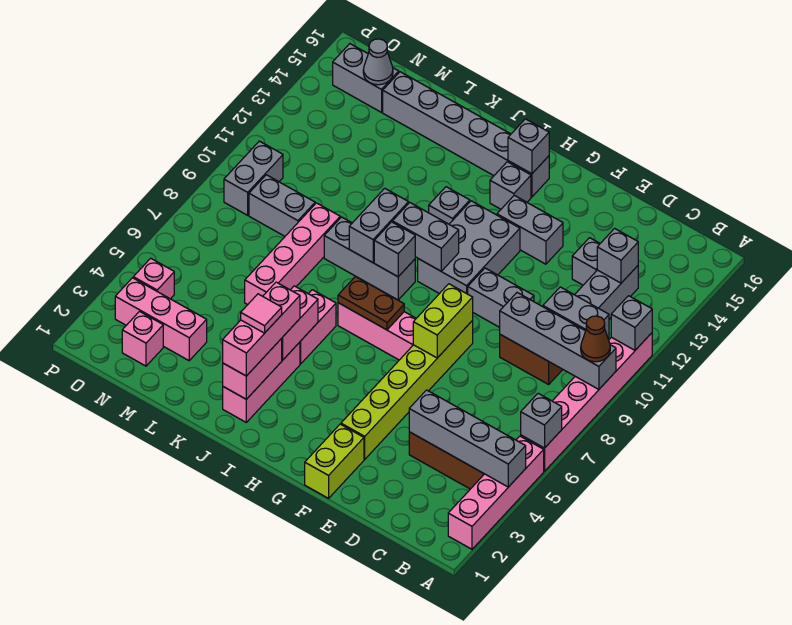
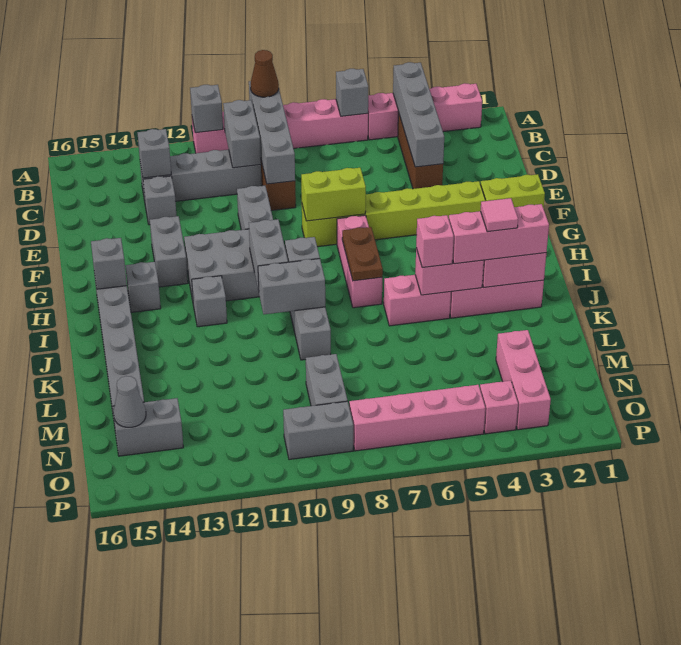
pink brick L6:L9 level 1 -> pink brick O5:O8 level 1
pink brick N2 level 1 -> pink brick J5 level 3
grey brick N15:O15 level 1 -> grey brick N14:N15 level 1

